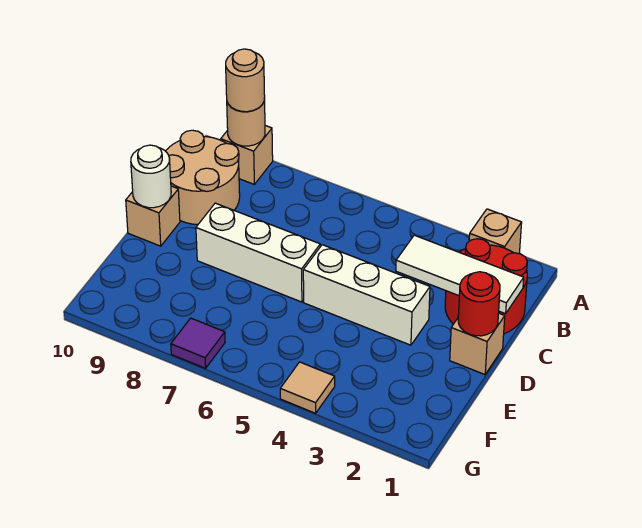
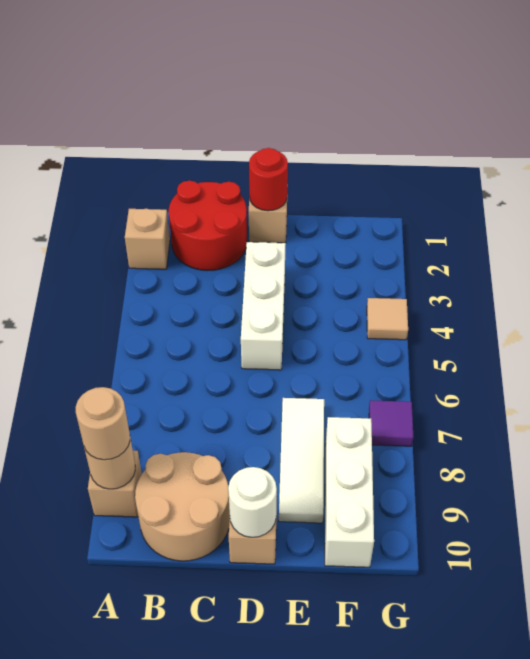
white tile C1:C3 level 2 -> white tile E7:E9 level 1
white brick D6:D8 level 1 -> white brick F8:F10 level 1

